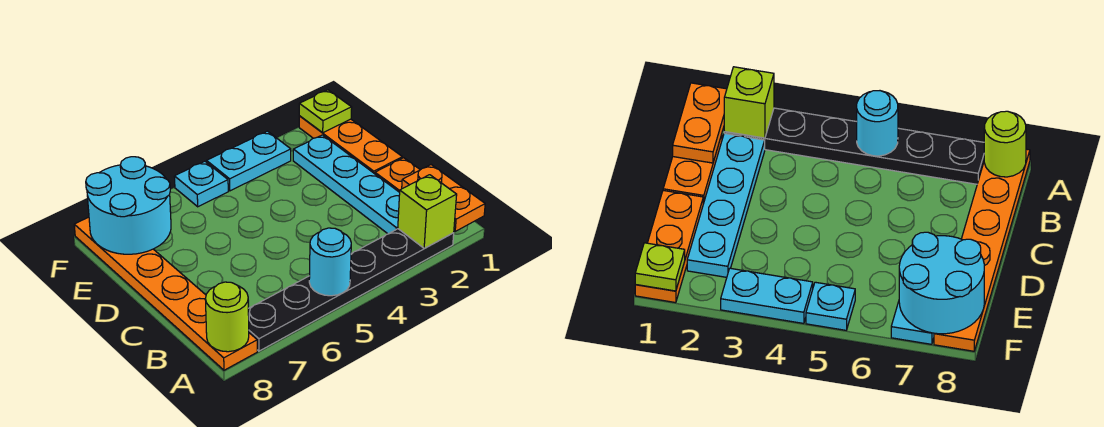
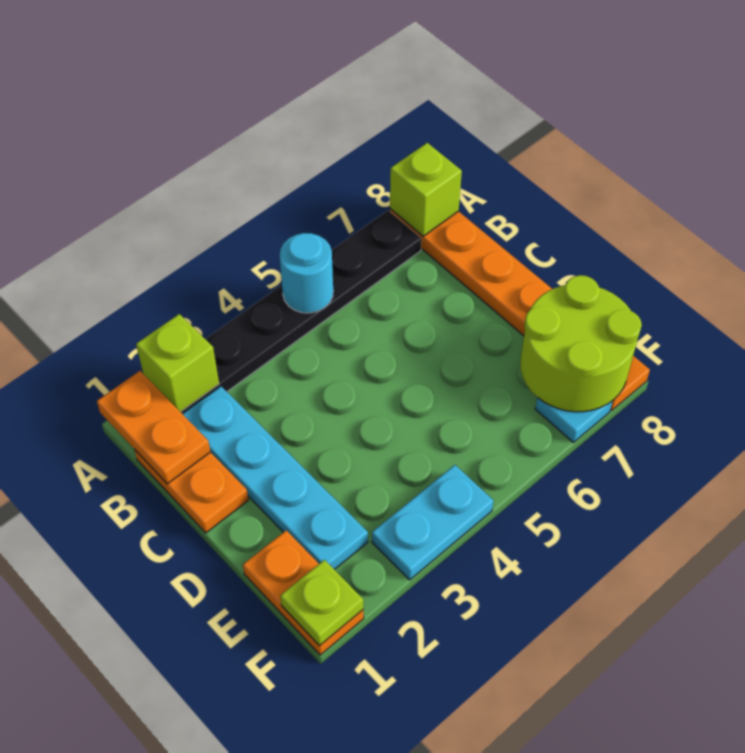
lime round brick A8 level 2 -> lime brick A8 level 2
orange plate D1:F1 level 1 -> orange plate E1:F1 level 1
cyan round brick E7:F8 level 2 -> lime round brick E7:F8 level 2
cyan plate F5 level 1 -> none

